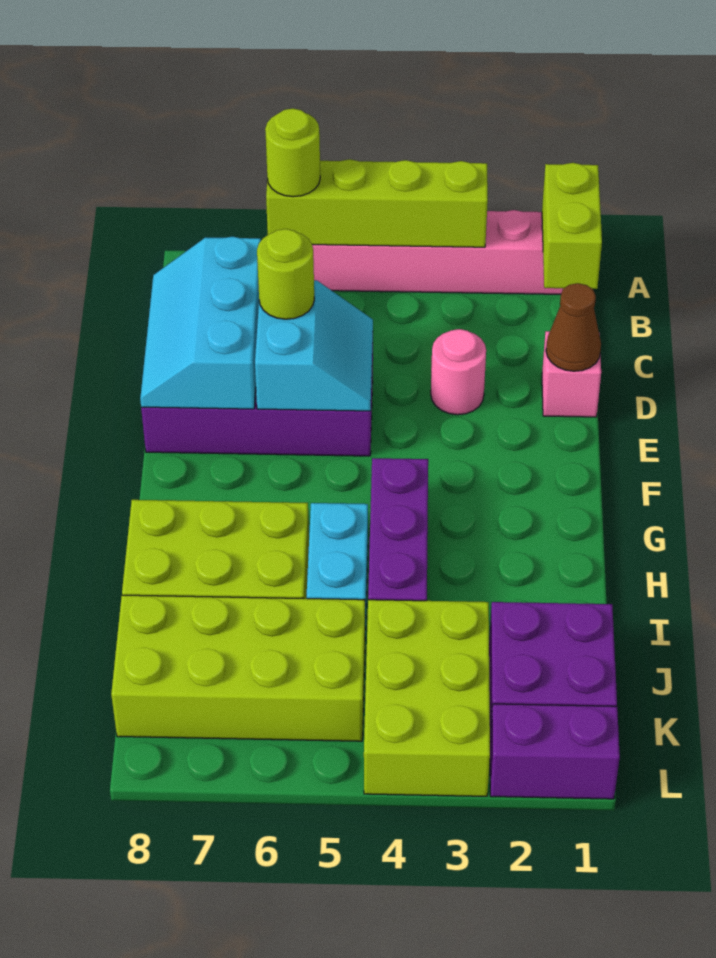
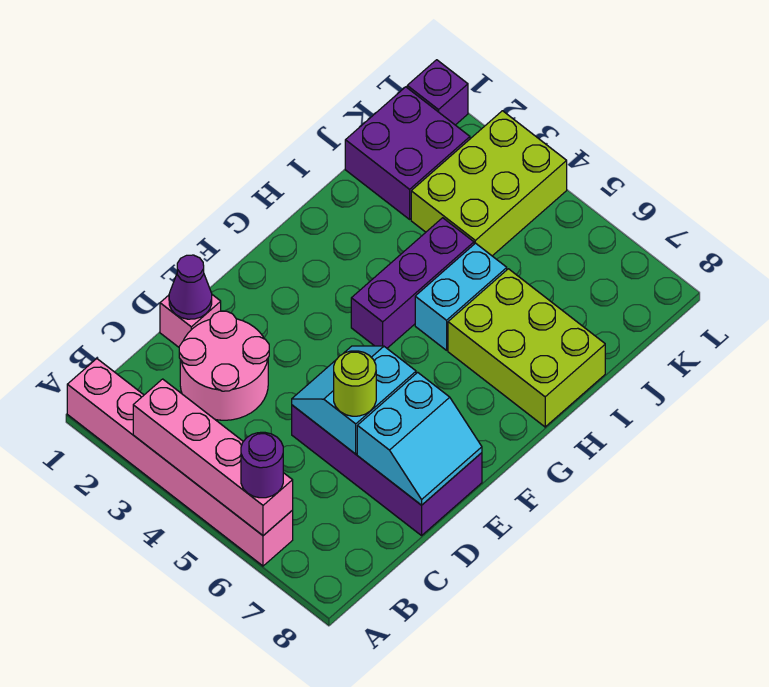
lime brick A1:B1 level 2 -> none
lime brick A3:A6 level 2 -> pink brick A3:A6 level 2
lime round brick A6 level 3 -> purple round brick A6 level 3
cyan slope C7:E8 level 2 top 7 -> cyan slope D7:E8 level 2 top 7
brown cone D1 level 2 -> purple cone D1 level 2
pink round brick D3 level 1 -> pink round brick C2:D3 level 1
lime brick J5:K8 level 1 -> none
purple brick L1:L2 level 1 -> purple brick L1 level 1

